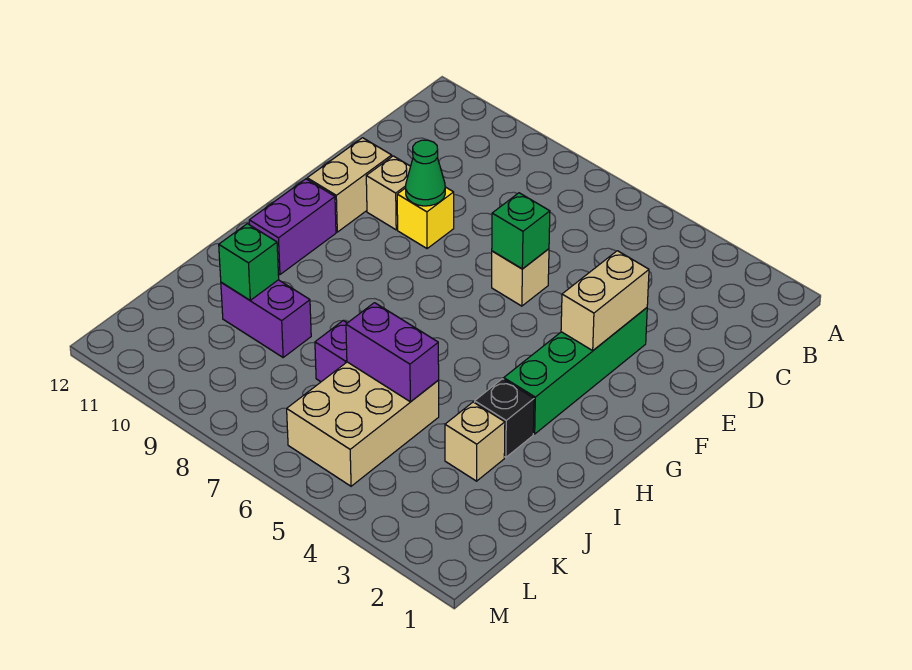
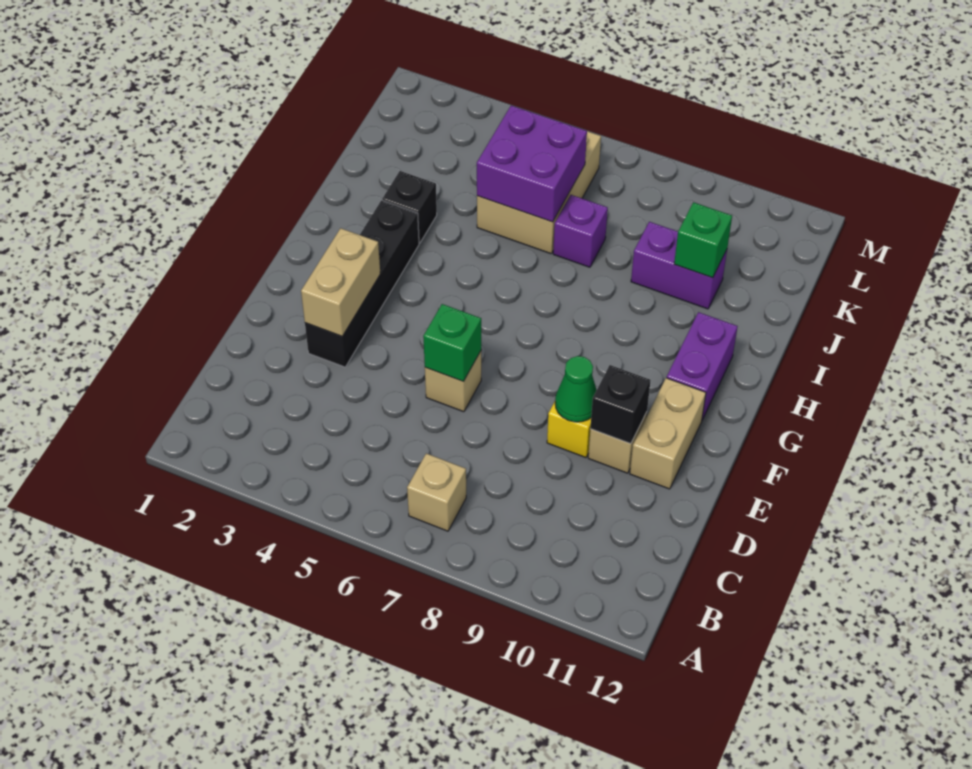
green brick E3:H3 level 1 -> black brick E3:H3 level 1
none -> black brick E10 level 2
tan brick J3 level 1 -> tan brick B7 level 1
purple brick J5:J6 level 2 -> purple brick J5:K6 level 2

